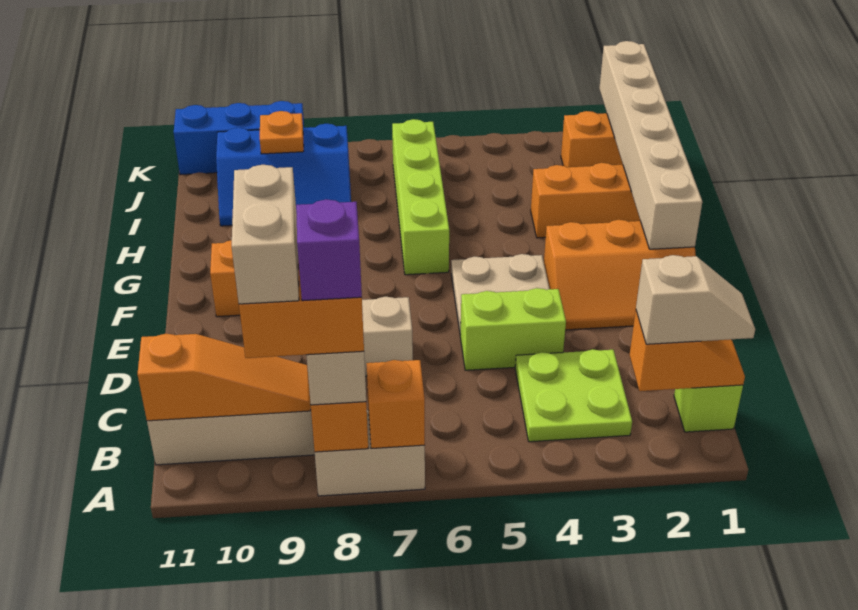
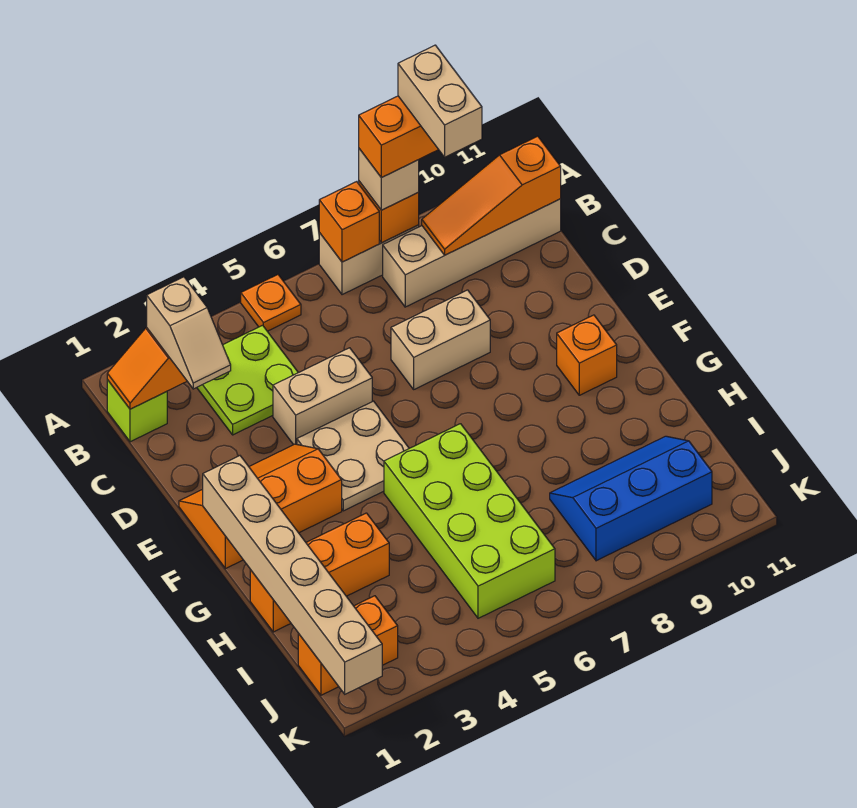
purple brick A8 level 5 -> none
tan slope B1:B2 level 3 top 2 -> tan slope B2:C2 level 3 top B
lime brick D4:D5 level 1 -> tan brick D4:D5 level 1
lime brick G6:J6 level 1 -> lime brick G5:J6 level 1
orange plate J9 level 2 -> orange plate A5 level 1
blue brick K9:K11 level 1 -> none

